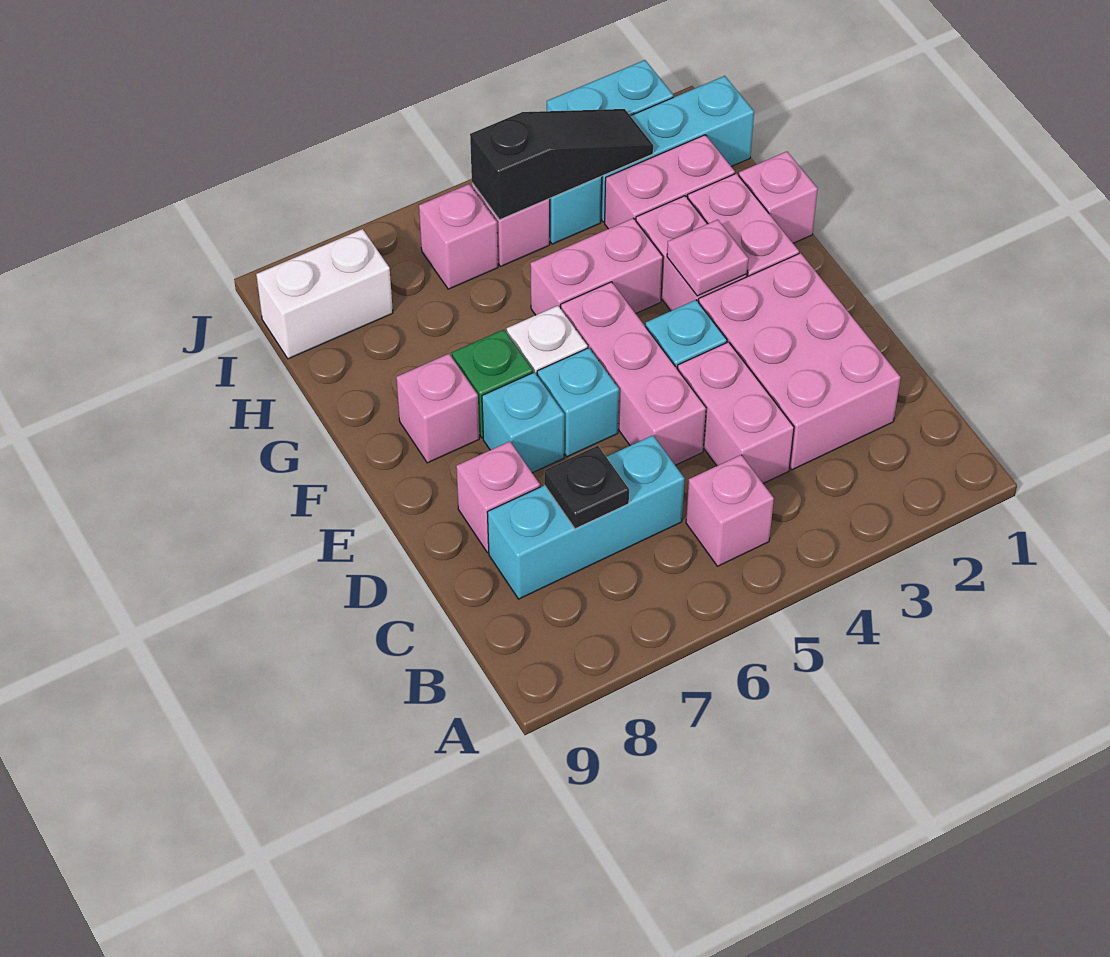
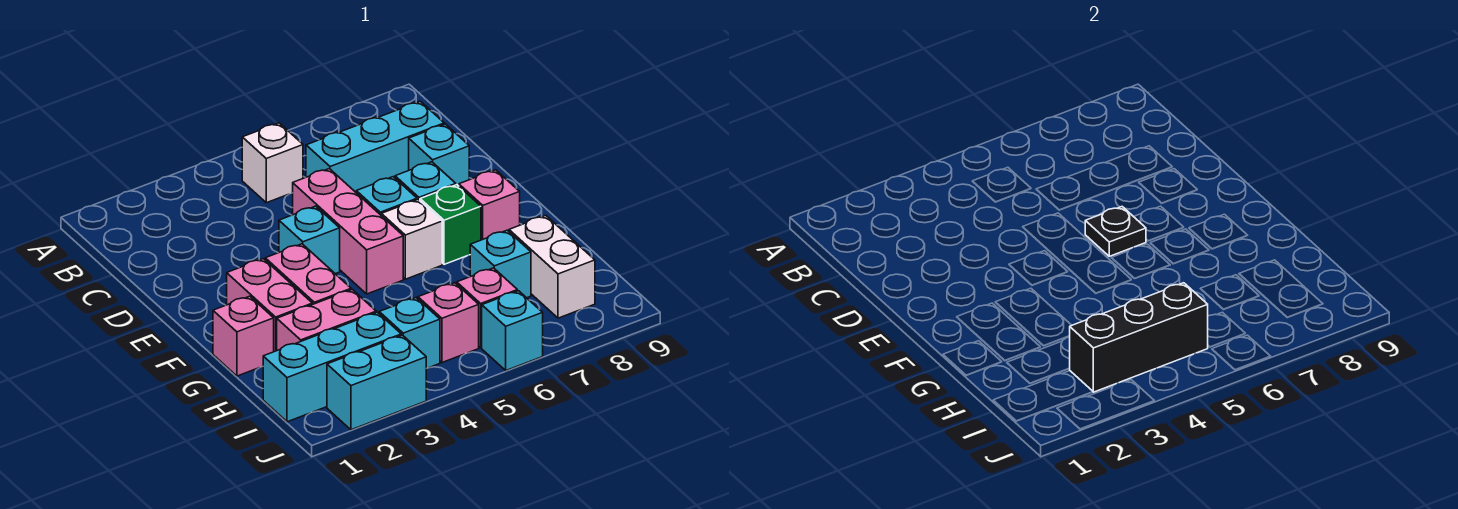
pink brick B5 level 1 -> white brick B5 level 1
pink brick C2:E3 level 1 -> none
pink brick C4:D4 level 1 -> none
black plate C7 level 2 -> black plate E6 level 2
pink brick D8 level 1 -> cyan brick D8 level 1
pink plate F3 level 2 -> none
pink brick G4:G5 level 1 -> none
none -> cyan brick H7 level 1
black slope I3:I5 level 2 top 5 -> black brick I3:I5 level 2
white brick I8:I9 level 1 -> white brick H8:I8 level 1
none -> cyan brick J6 level 1

